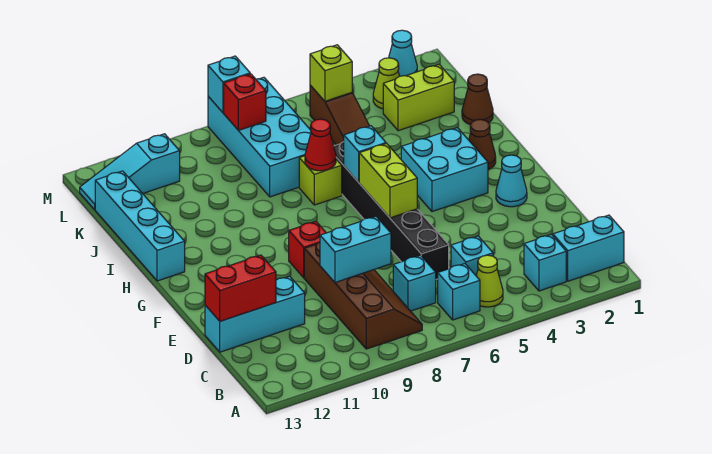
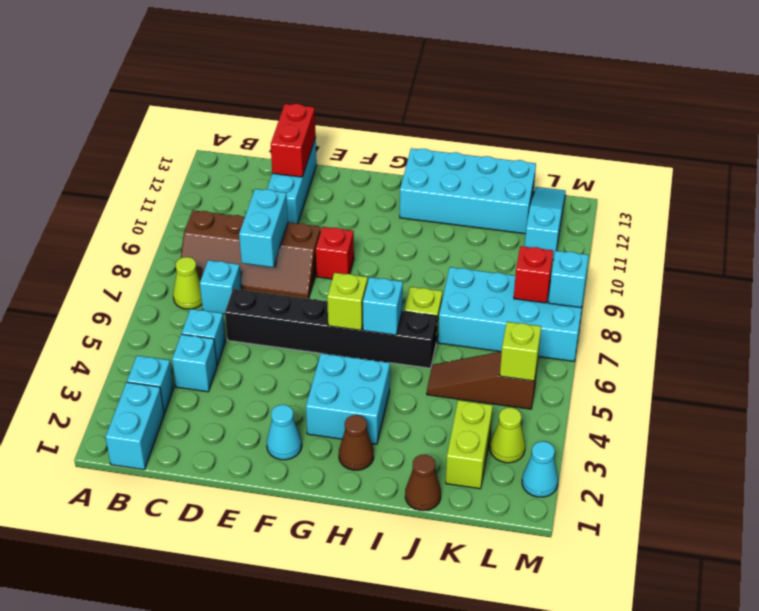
lime cone B5 level 1 -> lime cone B7 level 1
cyan brick B6 level 1 -> cyan brick C4 level 1
lime brick F6:G6 level 2 -> lime brick G6 level 2
cyan brick H13:K13 level 1 -> cyan brick H12:K13 level 1
red cone I7 level 2 -> none

